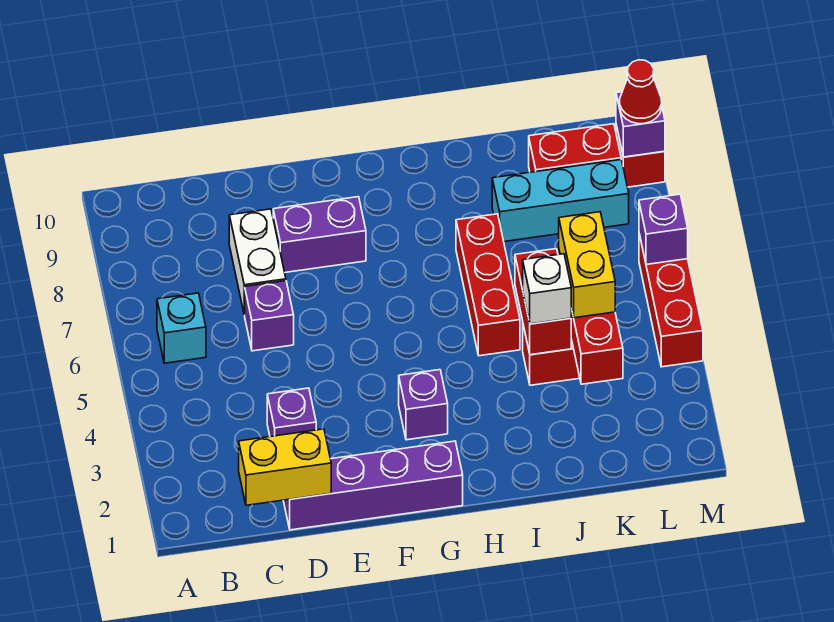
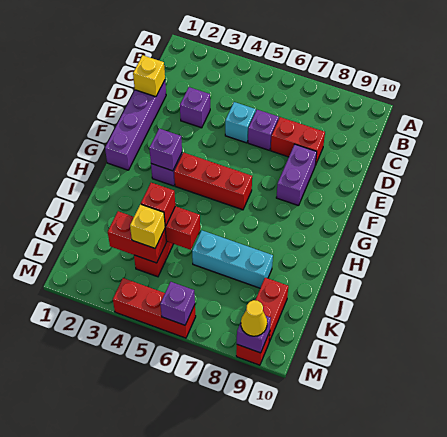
cyan brick B6 level 1 -> cyan brick D5 level 1
yellow brick C1:D1 level 2 -> yellow brick D1 level 2
white brick D7:D8 level 1 -> red brick D7:D8 level 1
none -> purple brick G3 level 2
red brick I5:I7 level 1 -> red brick G4:G6 level 1
white brick J4 level 3 -> red brick J4 level 3
cyan brick J8:L8 level 1 -> cyan brick J6:J8 level 1
yellow brick K4:K5 level 3 -> yellow brick K4 level 3
red cone M9 level 3 -> yellow cone M9 level 3

